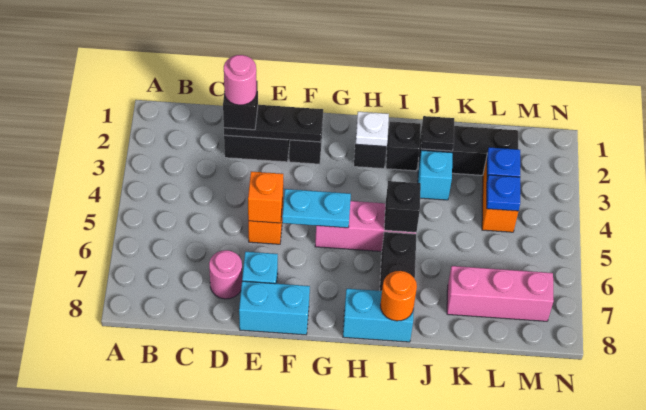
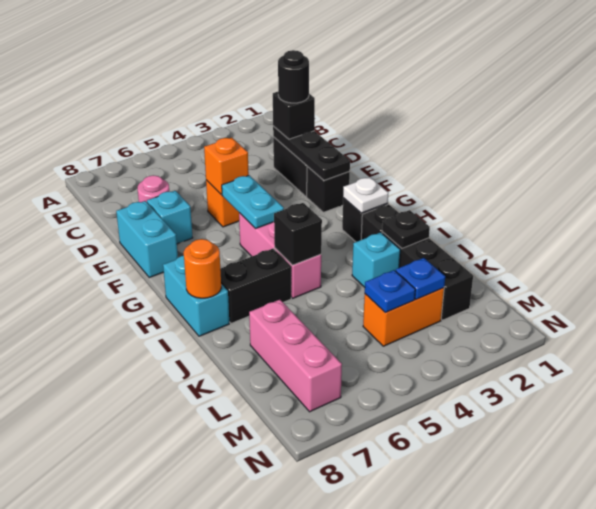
pink round brick D2 level 4 -> black round brick D2 level 4

